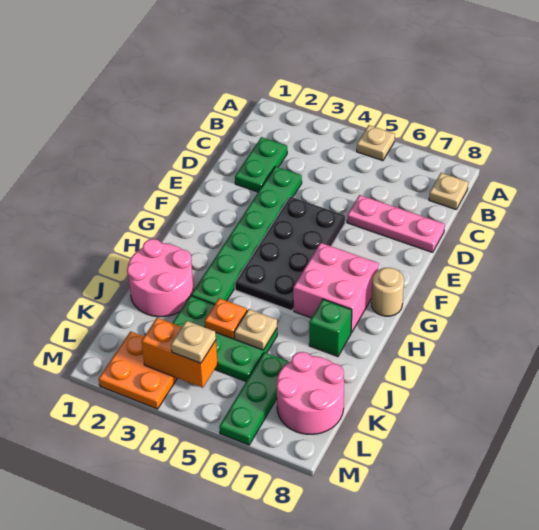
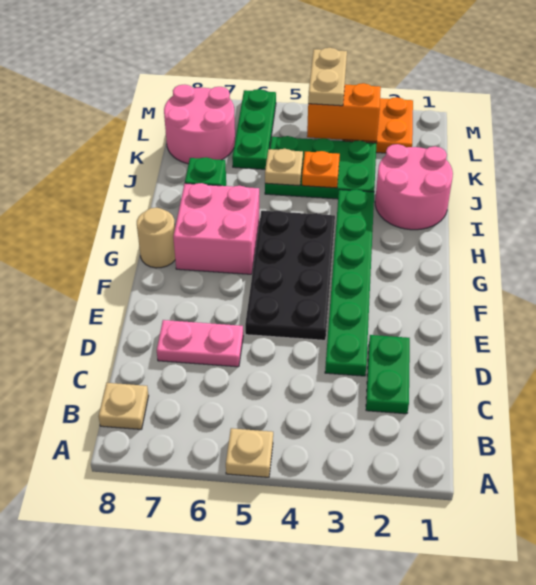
pink plate D6:D8 level 1 -> pink plate D6:D7 level 1
tan plate L4 level 3 -> tan plate L4:M4 level 3

